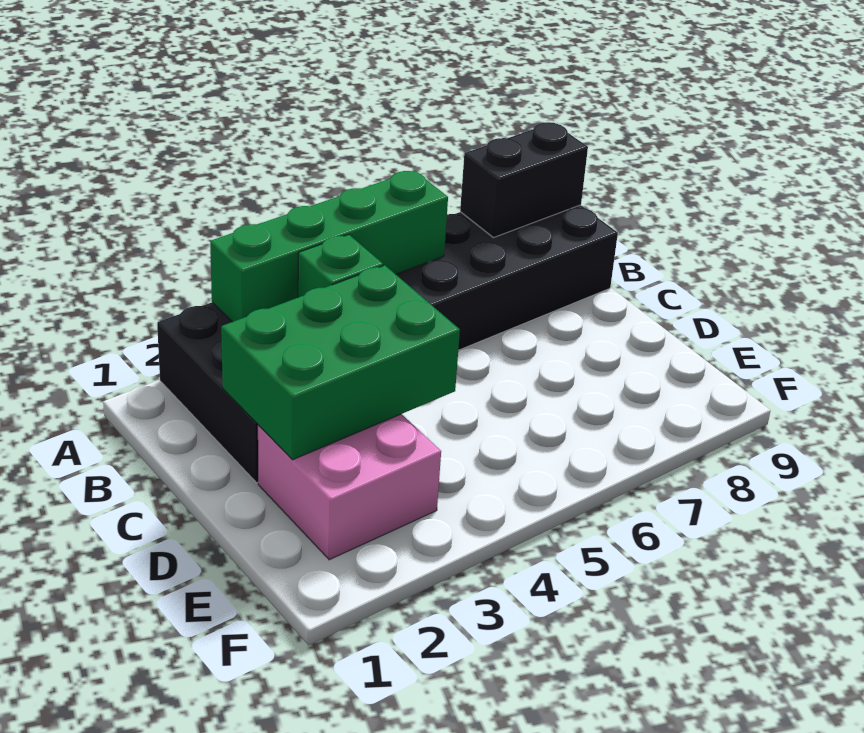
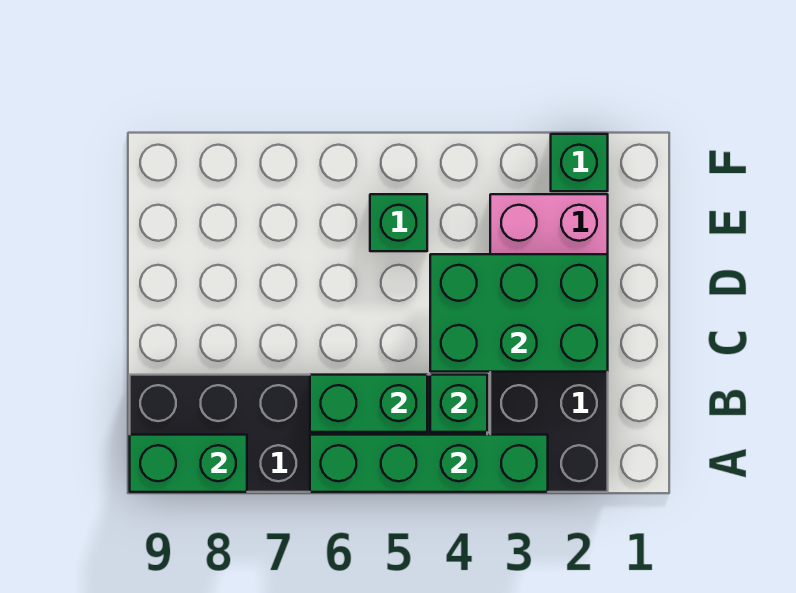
black brick A8:A9 level 2 -> green brick A8:A9 level 2
none -> green brick B5:B6 level 2
none -> green brick E5 level 1
none -> green brick F2 level 1

